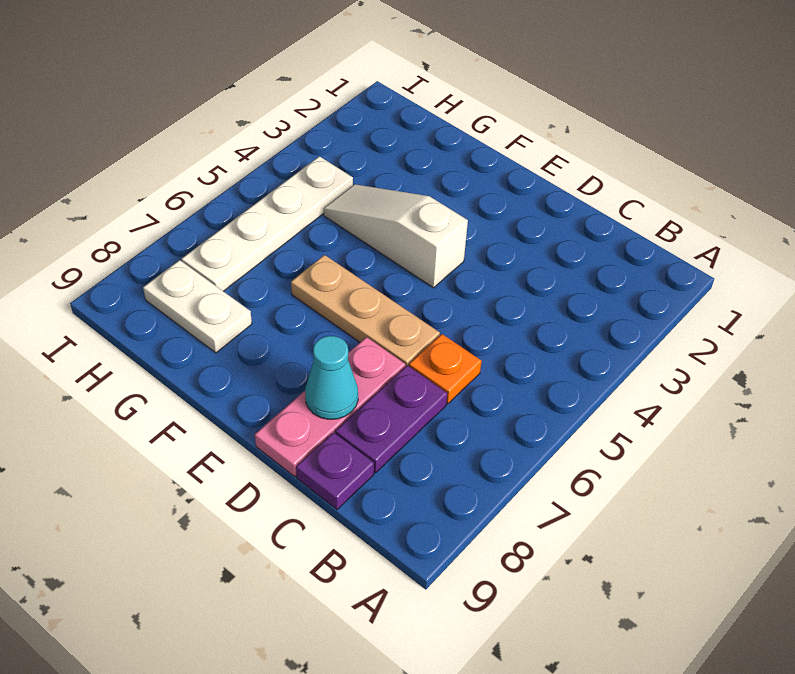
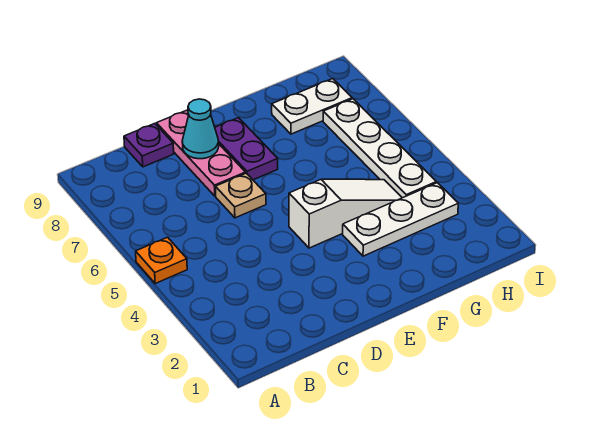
orange plate C6 level 1 -> orange plate A5 level 1
purple plate C7:C8 level 1 -> purple plate E7:E8 level 1
tan plate D6:F6 level 1 -> tan plate D6 level 1
none -> white plate F3:H3 level 1

